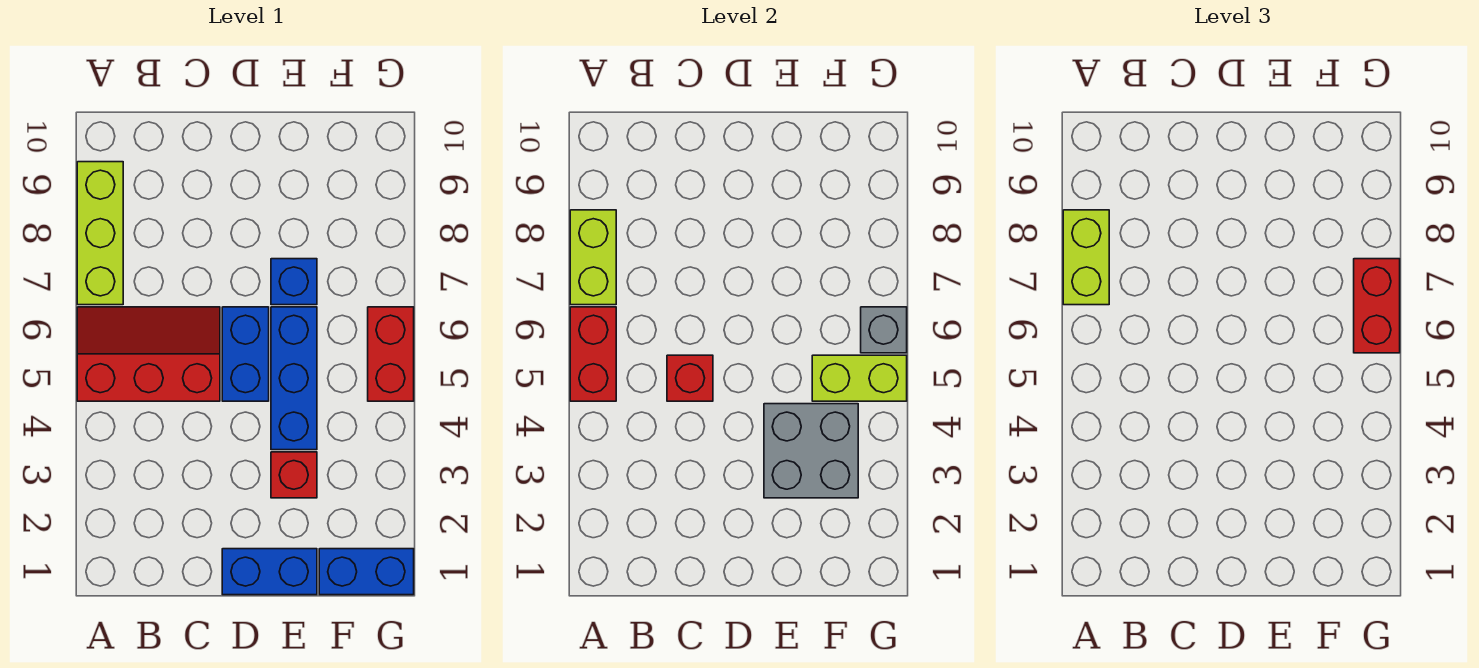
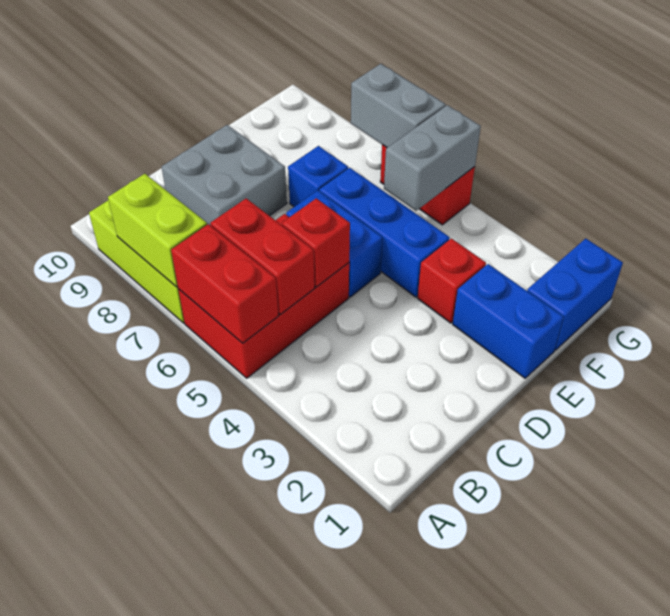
red slope A5:C6 level 1 top 5 -> red brick A5:C6 level 1
lime brick A7:A8 level 3 -> none
blue brick D1:E1 level 1 -> blue brick E1:E2 level 1
grey brick E3:F4 level 2 -> grey brick C8:D9 level 1
lime brick F5:G5 level 2 -> grey brick F5:G5 level 2
grey brick G6 level 2 -> grey brick G6:G7 level 2
red brick G6:G7 level 3 -> red brick B5:B6 level 2

